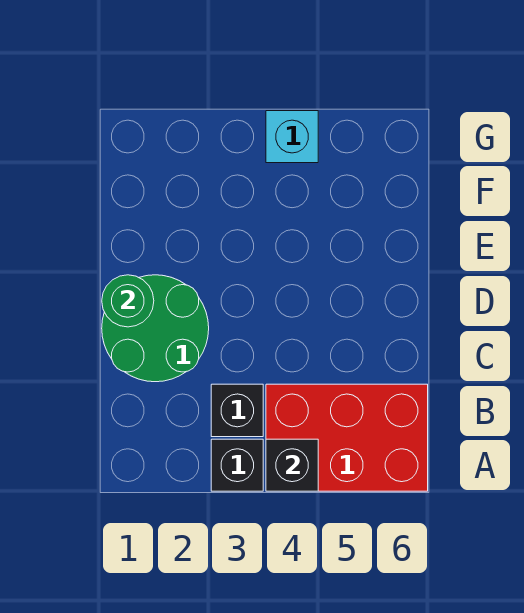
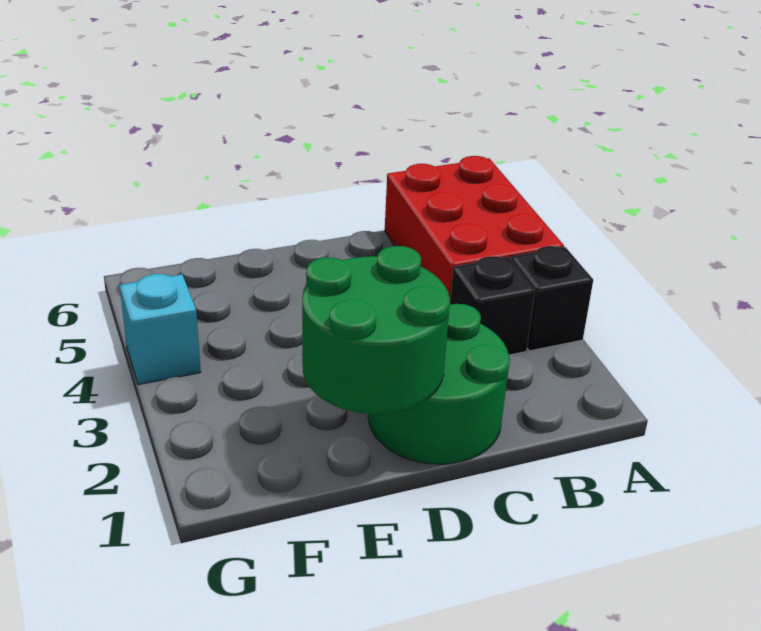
black brick A4 level 2 -> none
green round brick D1 level 2 -> green round brick D1:E2 level 2

